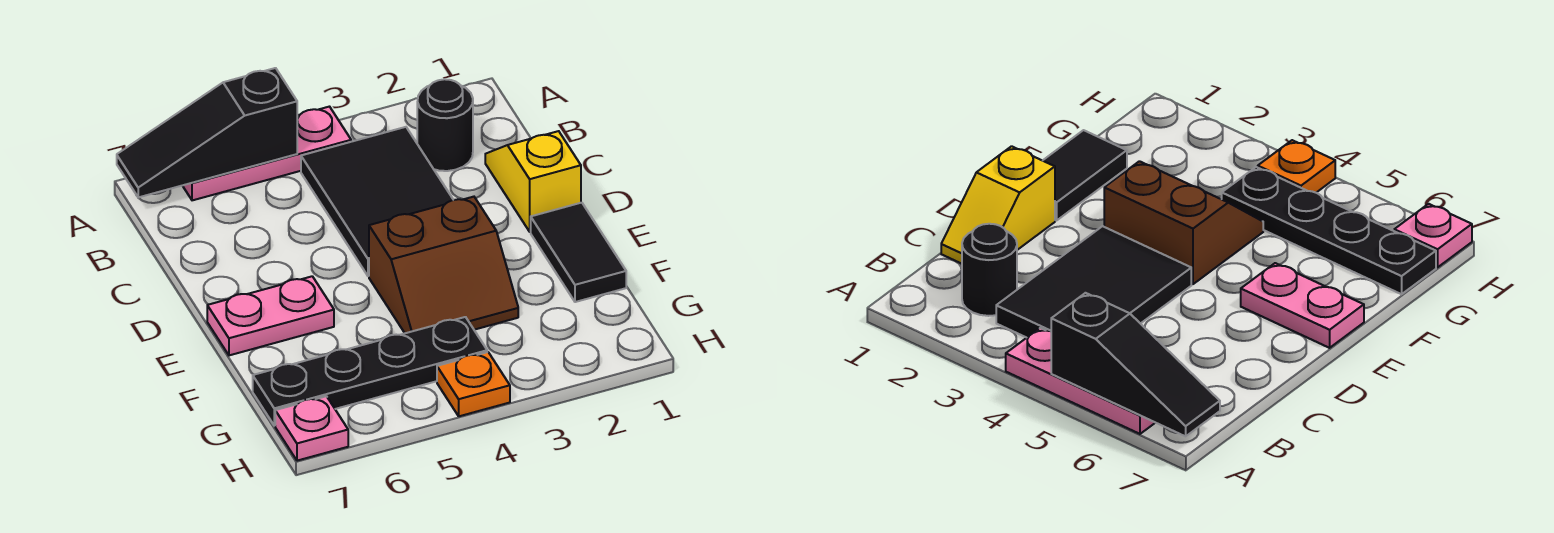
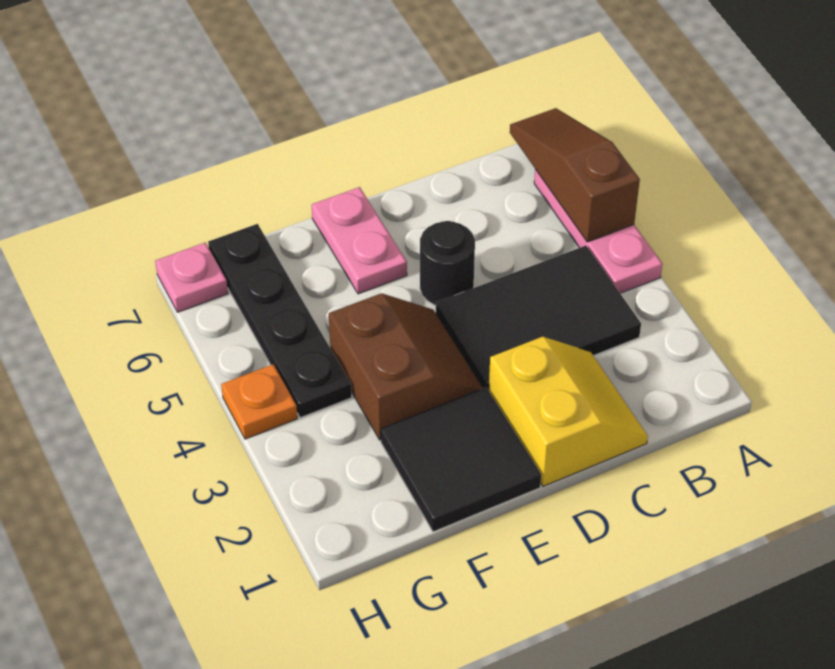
black slope A5:A7 level 2 top 5 -> brown slope A5:A7 level 2 top 5
black round brick B2 level 1 -> black round brick D5 level 1
yellow slope C1:D1 level 1 top D -> yellow slope C1:D2 level 1 top D
black tile E1:F1 level 1 -> black tile E1:F2 level 1
brown slope E3:F4 level 1 top E -> brown slope E3:F4 level 1 top F

